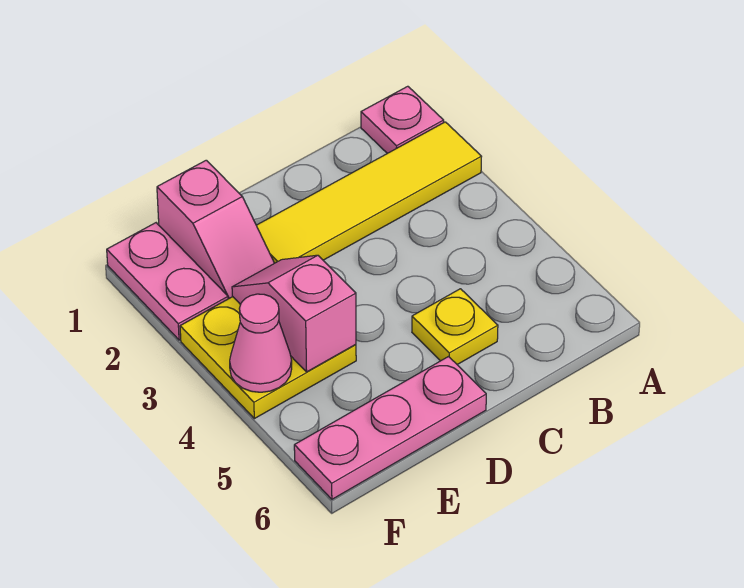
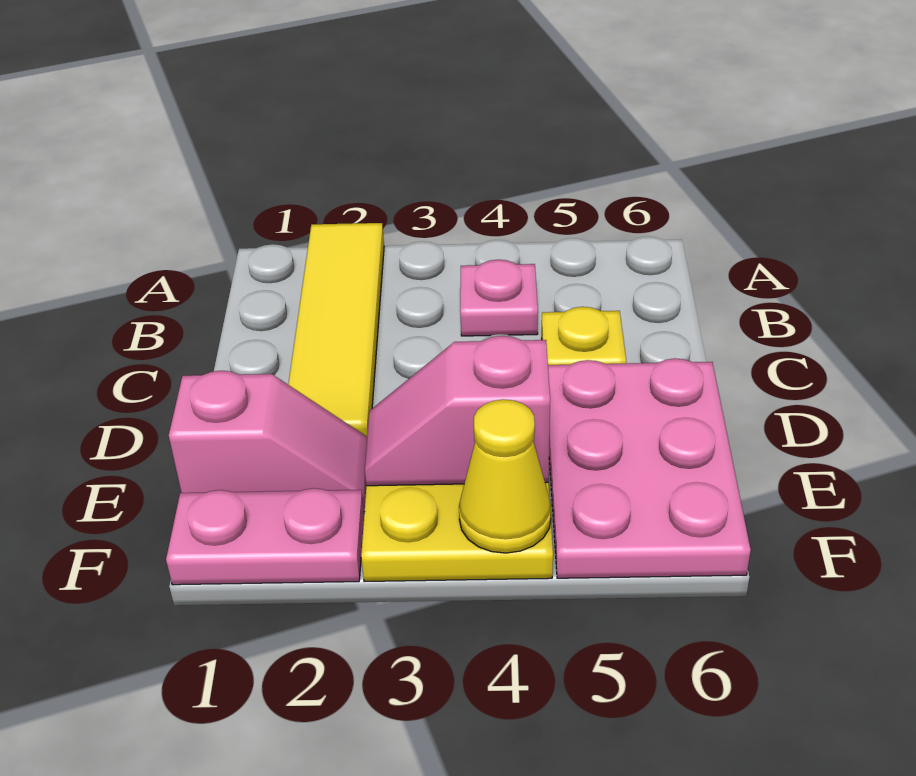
pink plate A1 level 1 -> pink plate B4 level 1
pink plate D6:F6 level 1 -> pink plate D5:F6 level 1
pink cone F4 level 2 -> yellow cone F4 level 2

